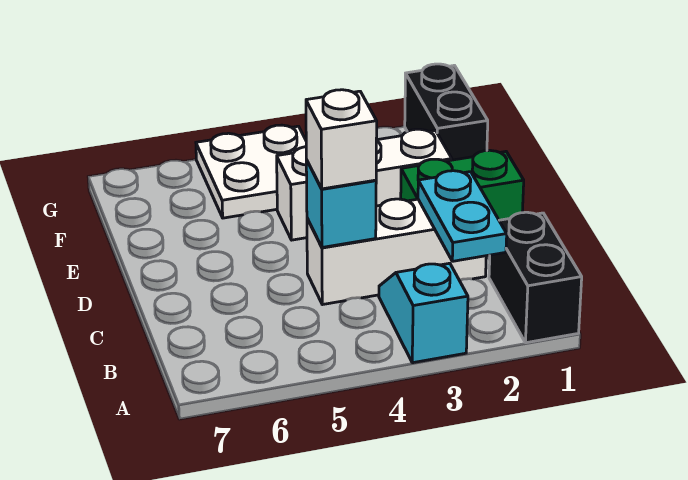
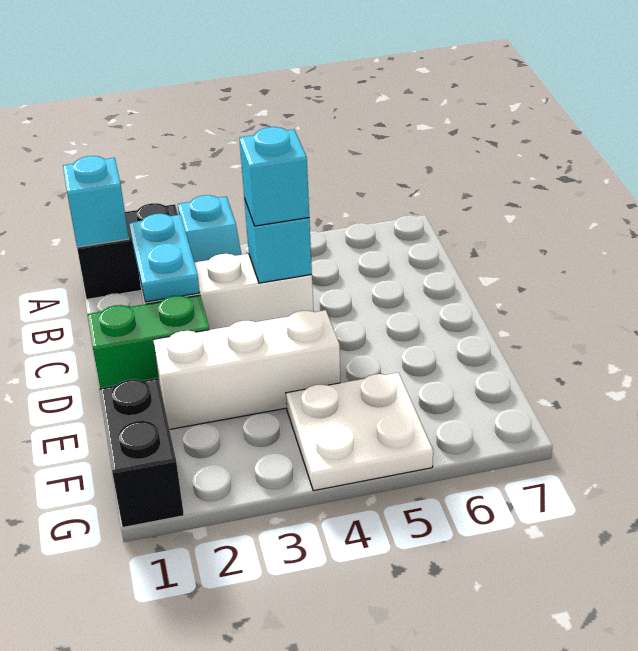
black brick A1:B1 level 1 -> black brick A1:A2 level 1
none -> cyan brick A1 level 2
white brick C4 level 3 -> cyan brick C4 level 3

